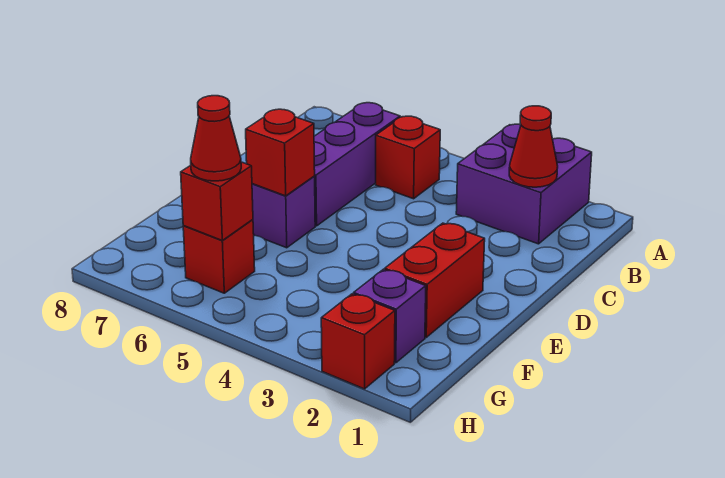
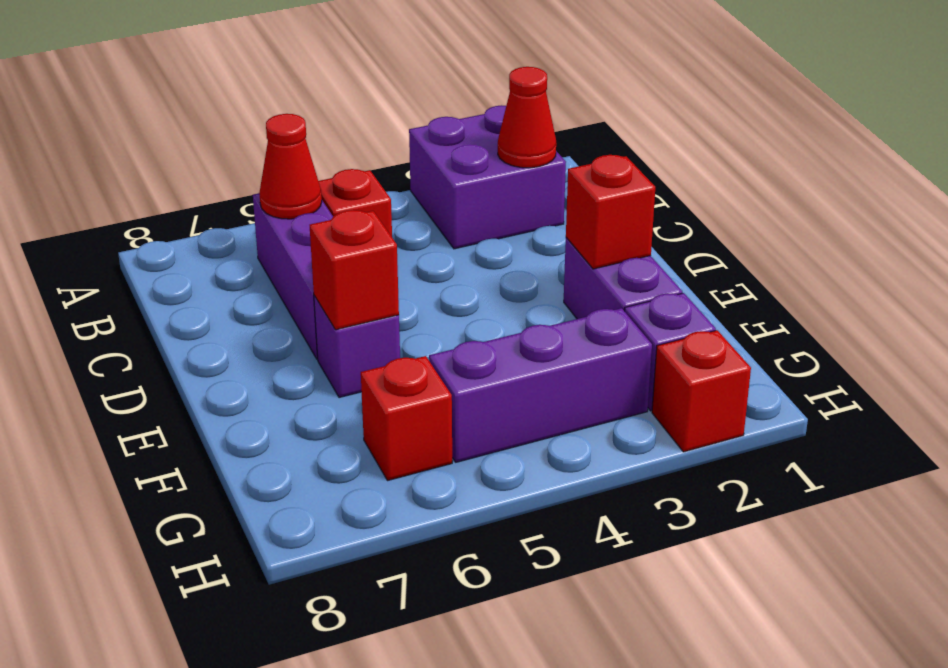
red brick E2:F2 level 1 -> purple brick E2:F2 level 1
none -> purple brick G3:G5 level 1
red brick G6 level 2 -> red brick E2 level 2
red cone G6 level 3 -> red cone B6 level 2

